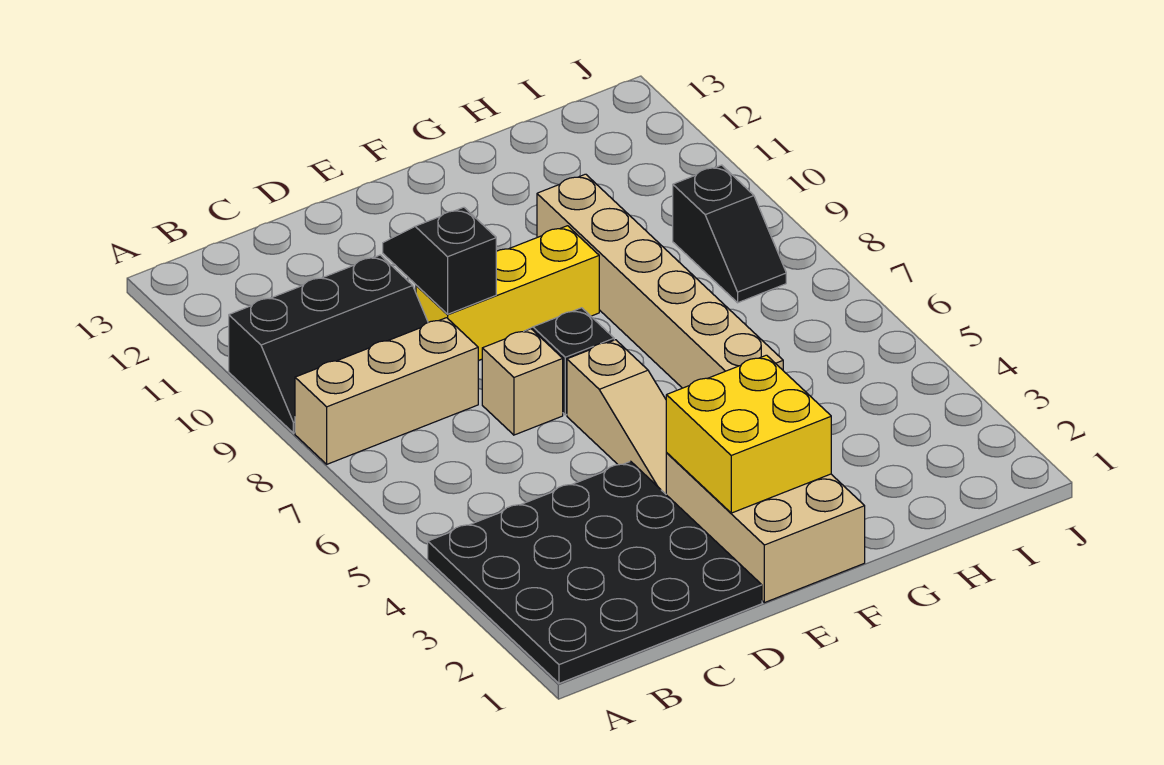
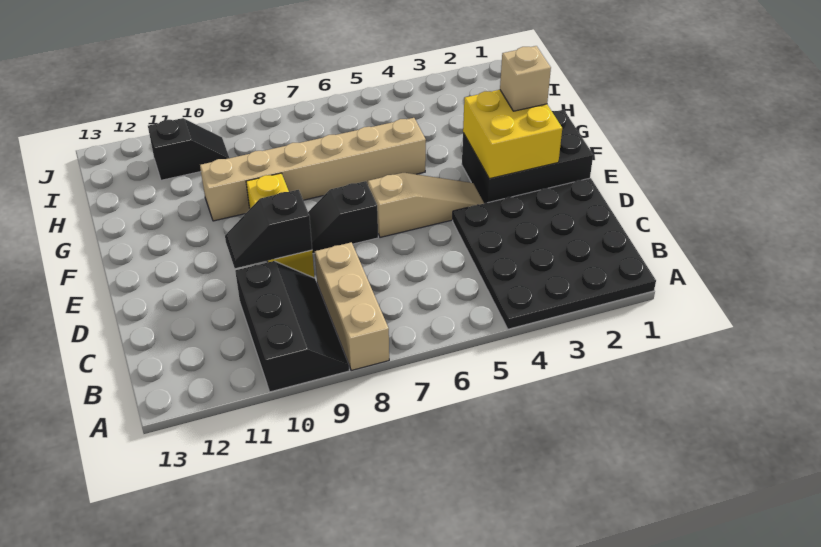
tan brick D7 level 1 -> tan brick F2 level 3
tan brick E1:F3 level 1 -> black brick E1:F3 level 1
black slope I8:I9 level 1 top 9 -> black slope I10:I11 level 1 top 11

